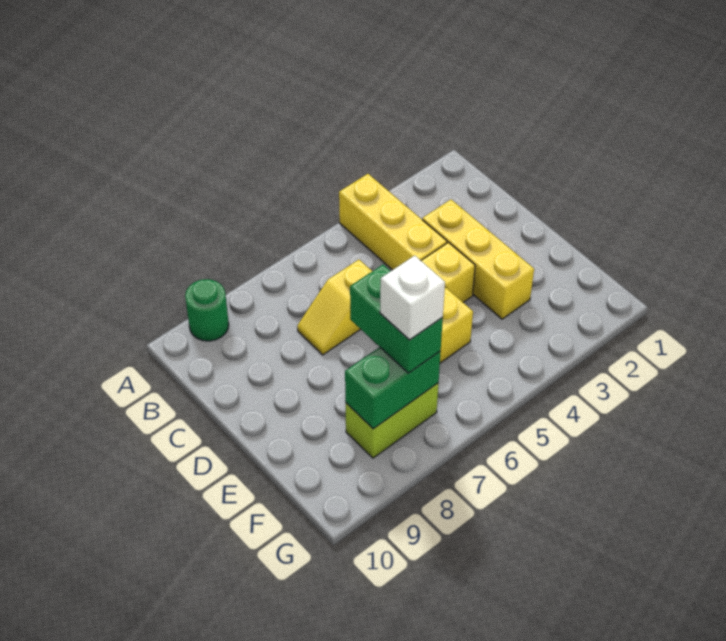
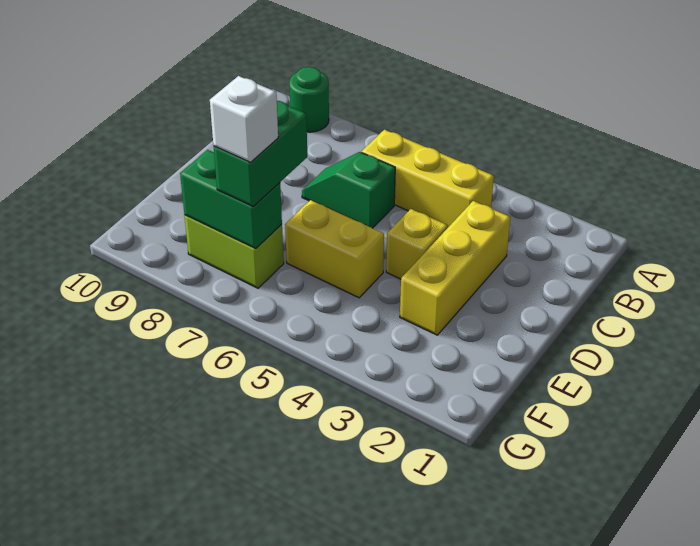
yellow brick A4:C4 level 1 -> yellow brick B4:B6 level 1
yellow slope C6:C7 level 1 top 6 -> green slope C6:C7 level 1 top 6

